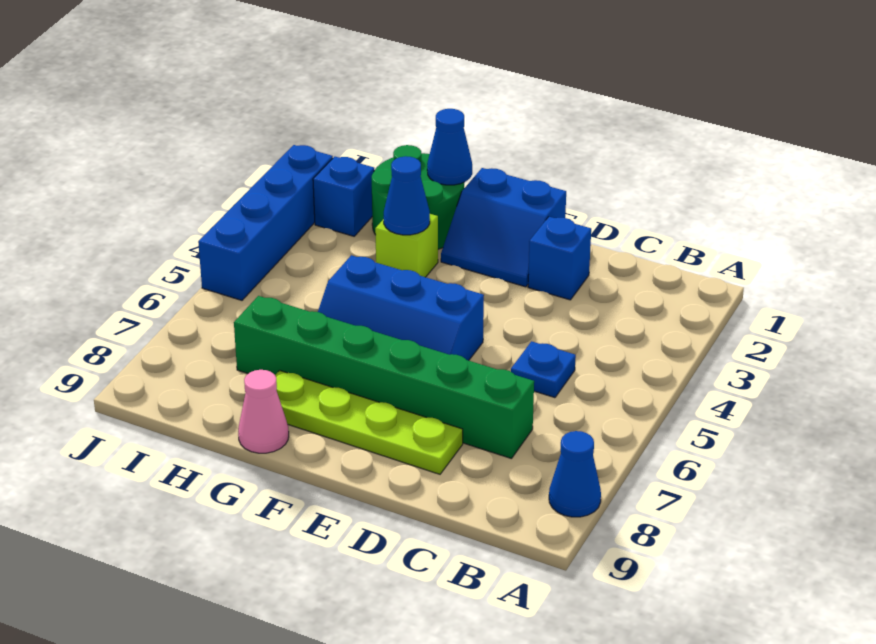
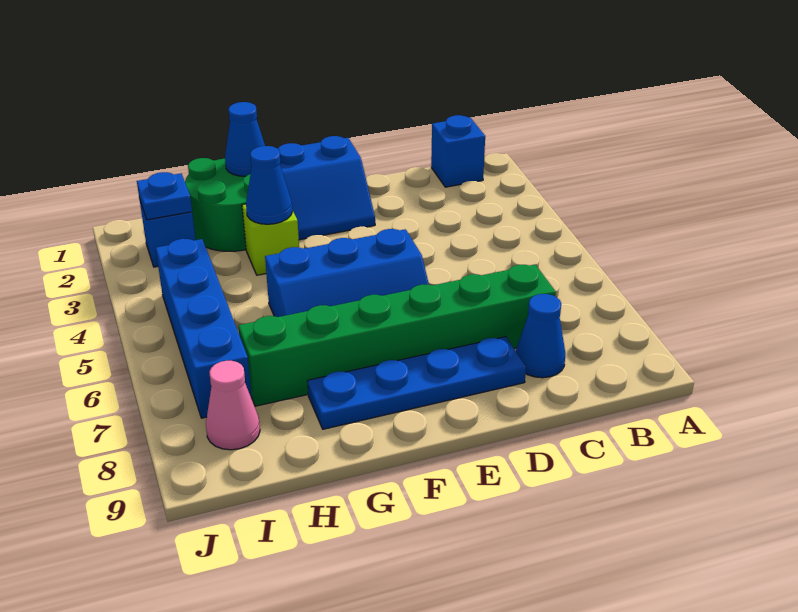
blue cone A8 level 1 -> blue cone C8 level 1
blue plate C5 level 1 -> blue plate I2 level 2
blue brick D2 level 1 -> blue brick B1 level 1
lime plate D8:G8 level 1 -> blue plate D8:G8 level 1
pink cone G9 level 1 -> pink cone I8 level 1
blue brick J2:J5 level 1 -> blue brick I4:I7 level 1

